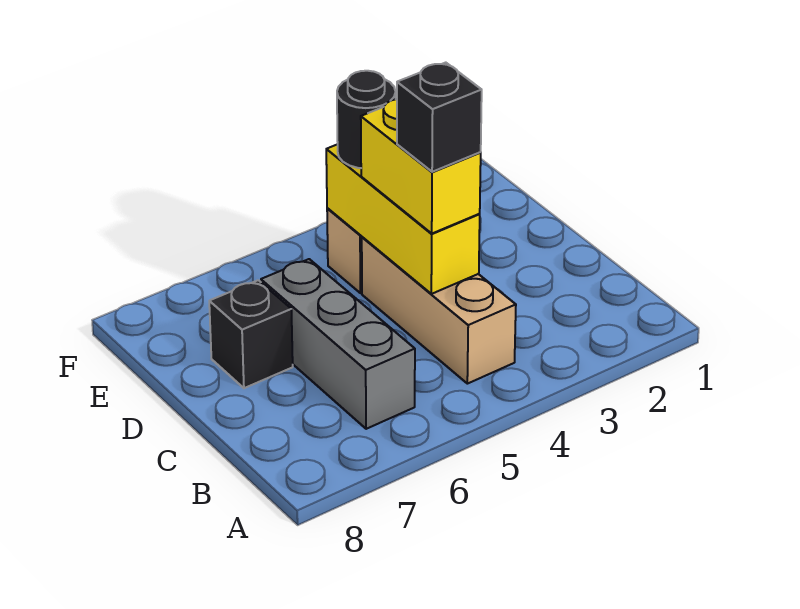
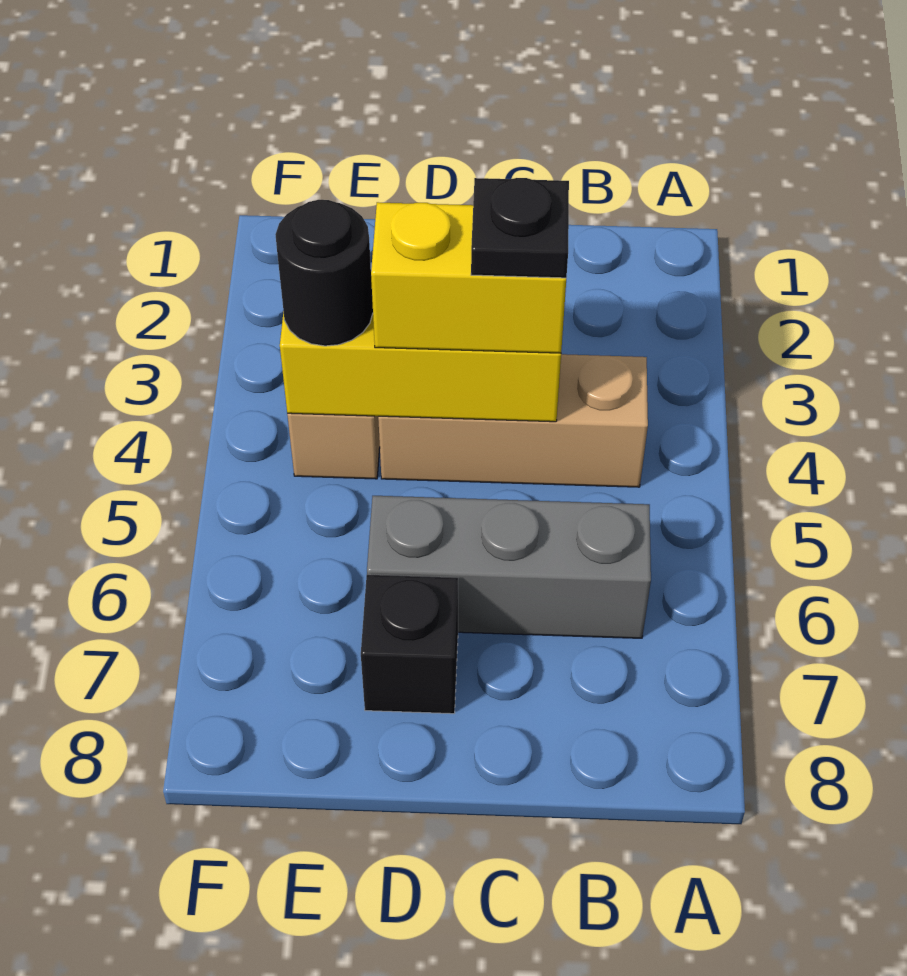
black brick C4 level 4 -> black plate C4 level 4

